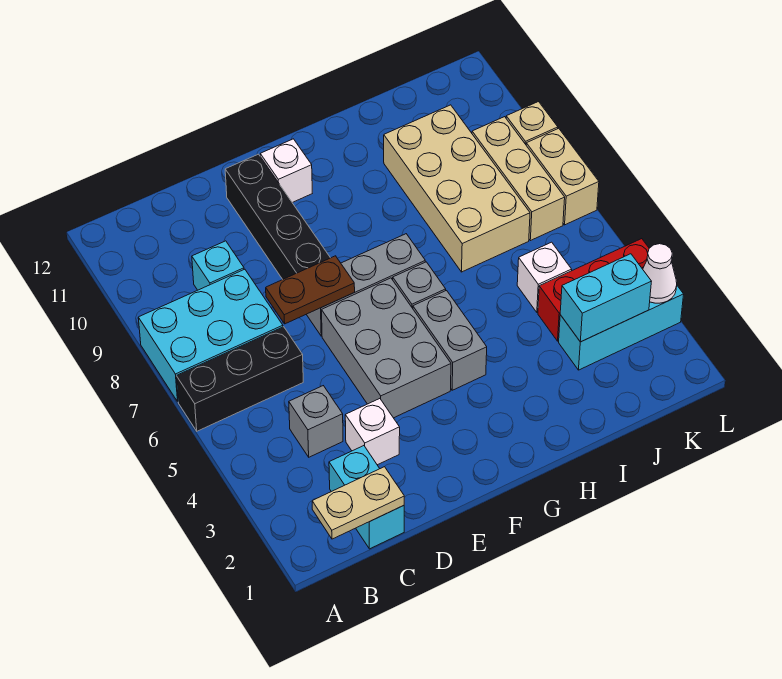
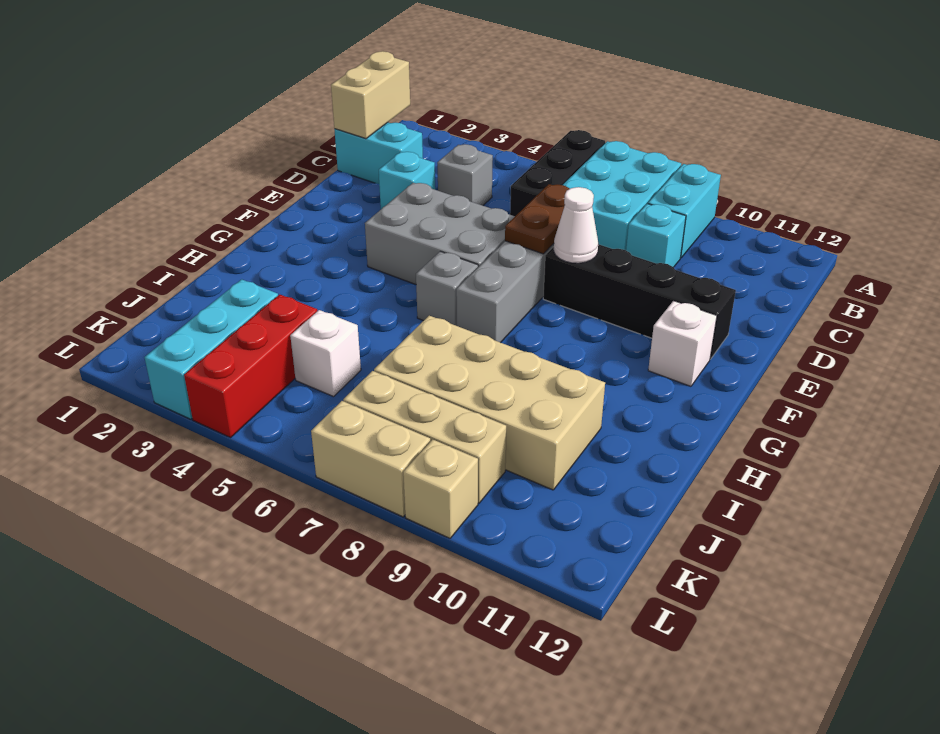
tan plate B1:C1 level 2 -> tan brick B1:C1 level 2
white brick D3 level 1 -> cyan brick D3 level 1
grey brick G4:G5 level 1 -> none
cyan brick J3:K3 level 2 -> cyan brick A9:B9 level 1
white cone L3 level 2 -> white cone E8 level 2

